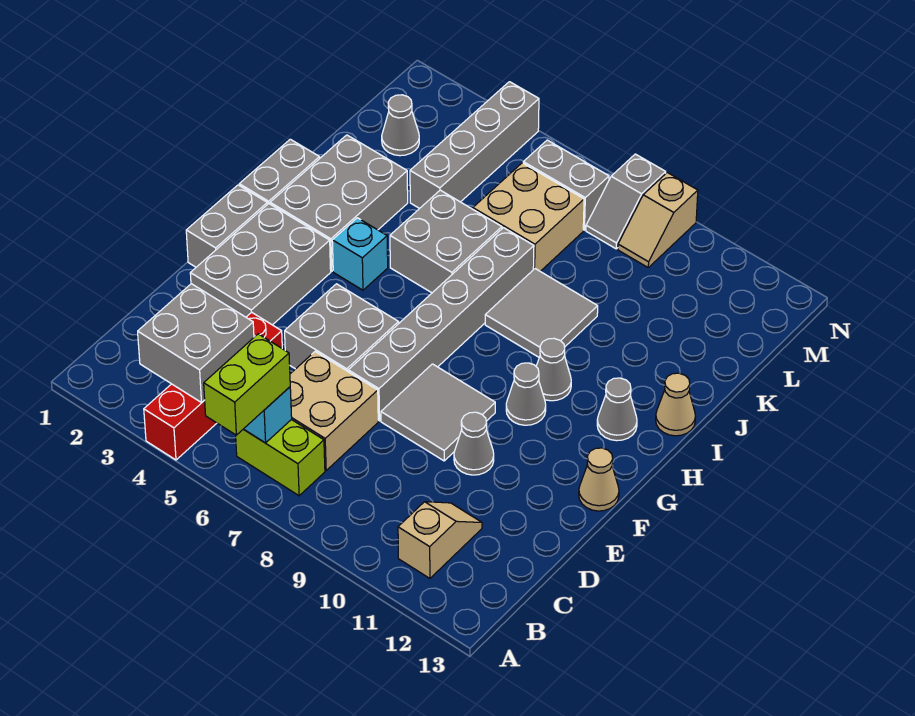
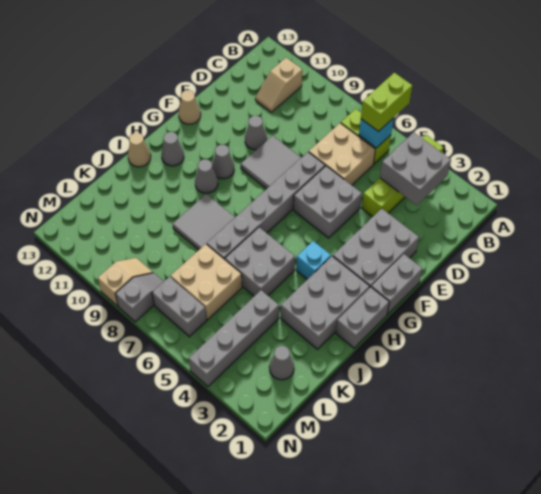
red brick A4:D4 level 1 -> lime brick A4:D4 level 1

